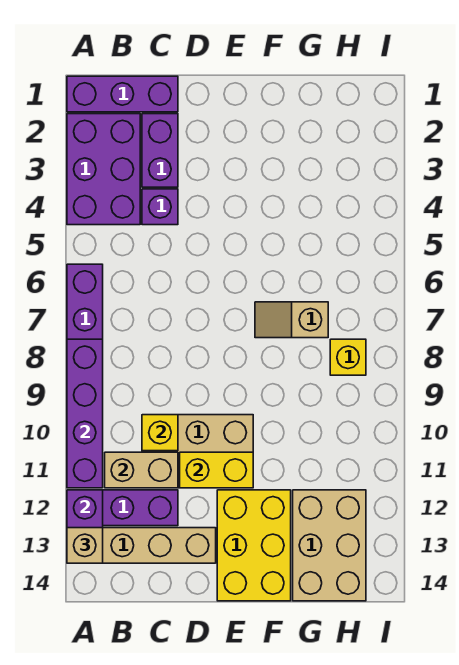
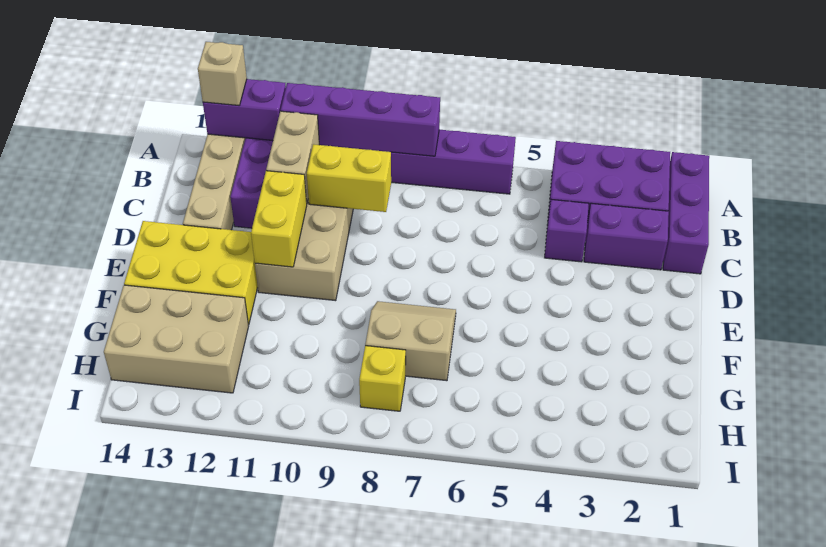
yellow brick C10 level 2 -> yellow brick C9:C10 level 2
tan slope F7:G7 level 1 top G -> tan slope F7:G8 level 1 top G

